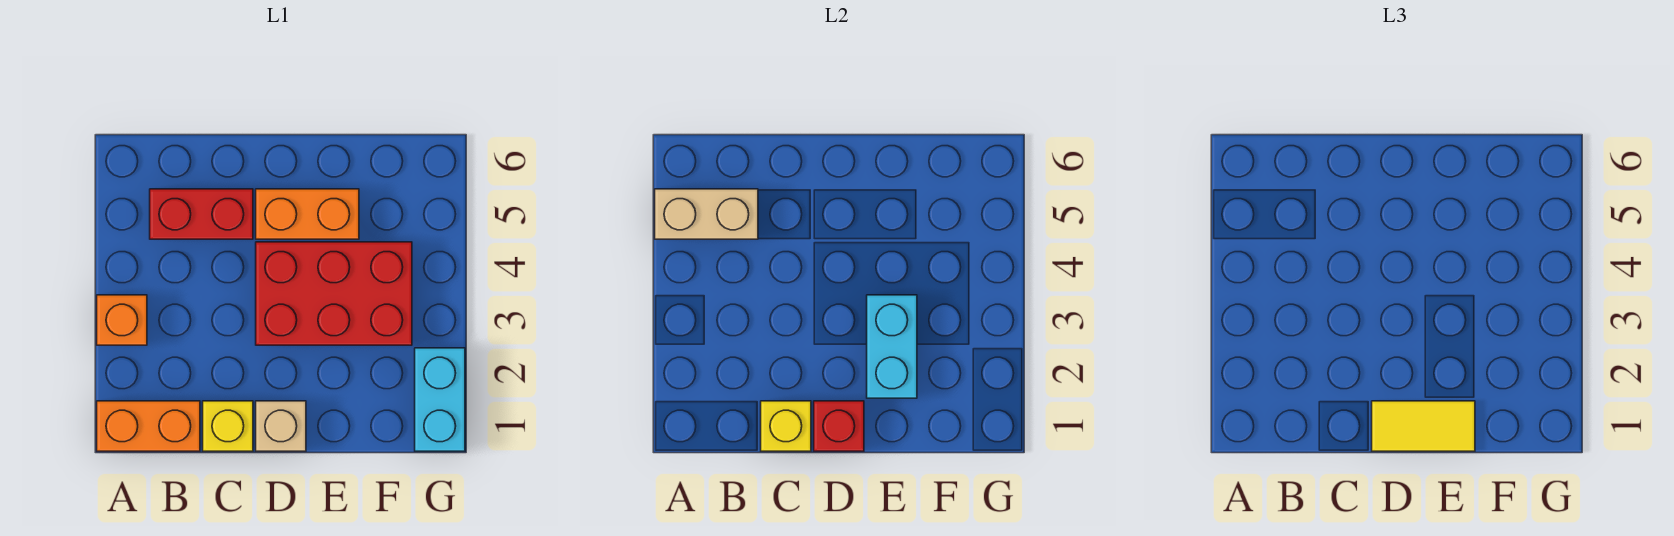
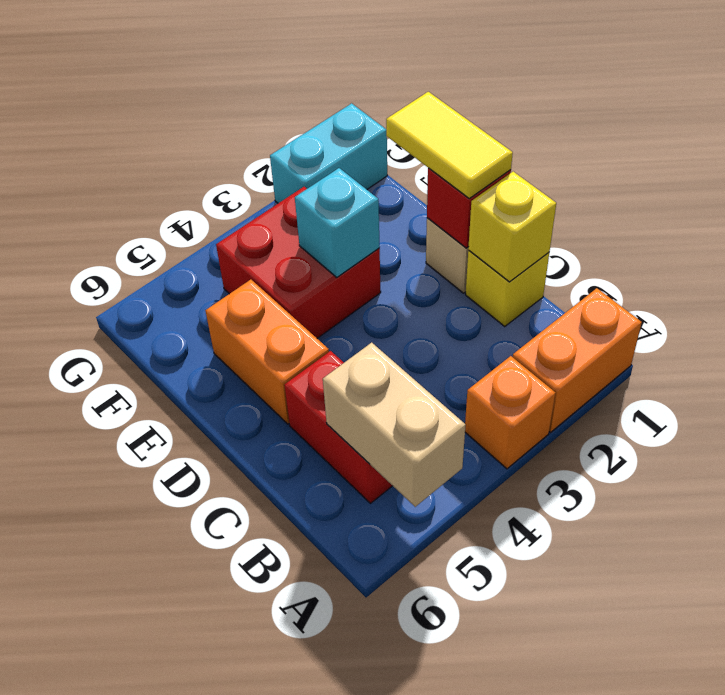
orange brick A1:B1 level 1 -> orange brick A1:A2 level 1
red brick D3:F4 level 1 -> red brick E3:F4 level 1
cyan brick E2:E3 level 2 -> cyan brick E3 level 2

